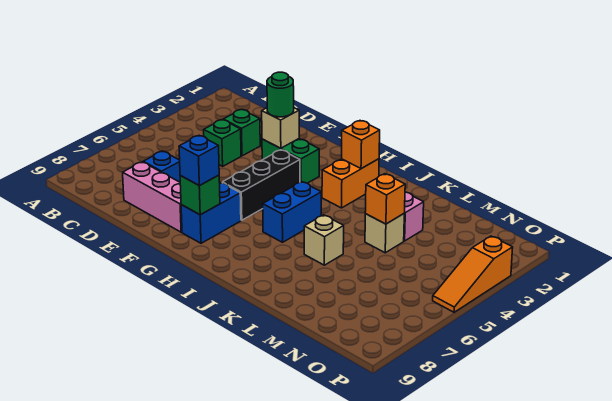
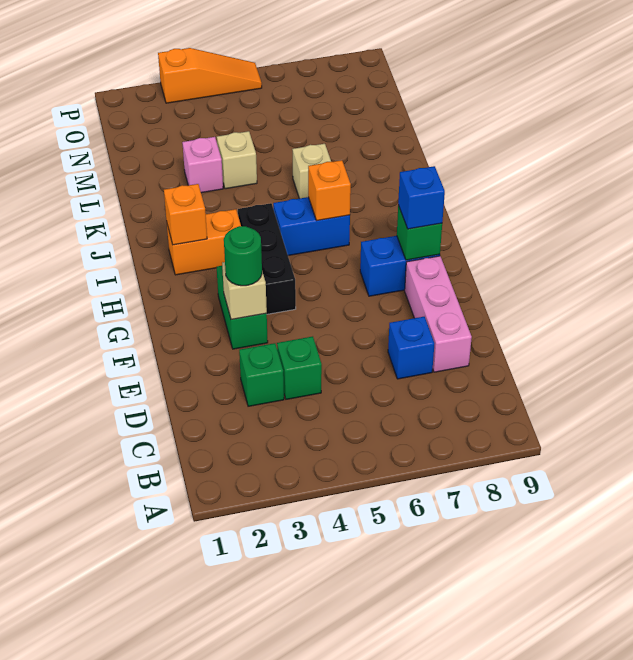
black brick G4:G6 level 1 -> black brick G4:I4 level 1
orange brick L4 level 2 -> orange brick I6 level 2

